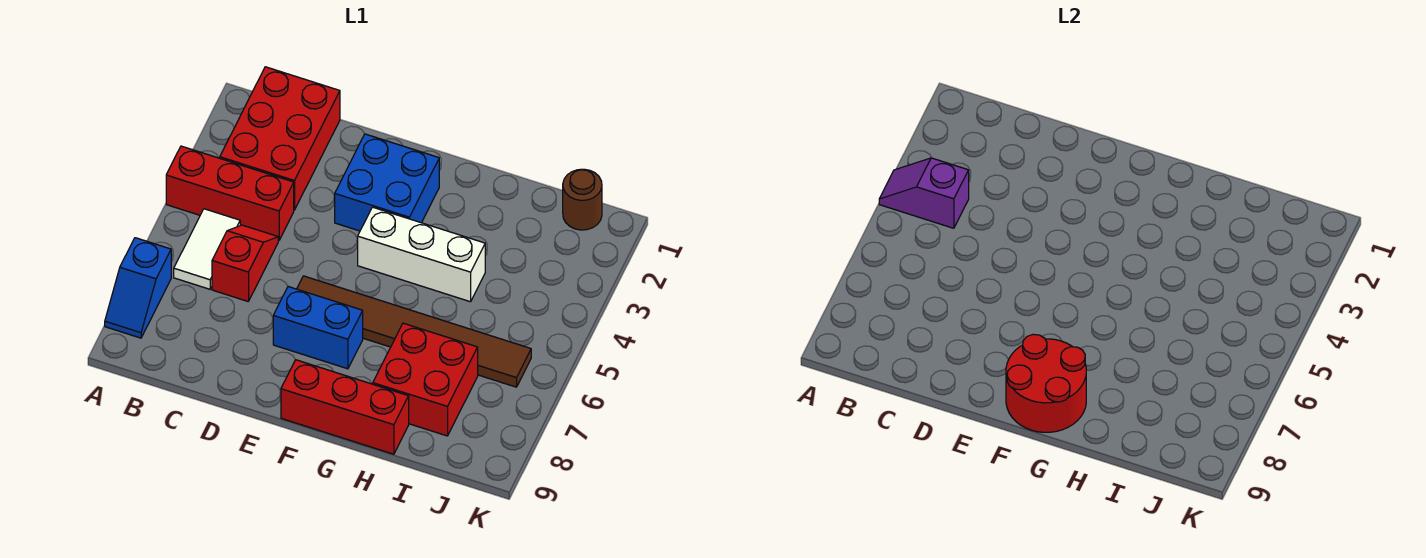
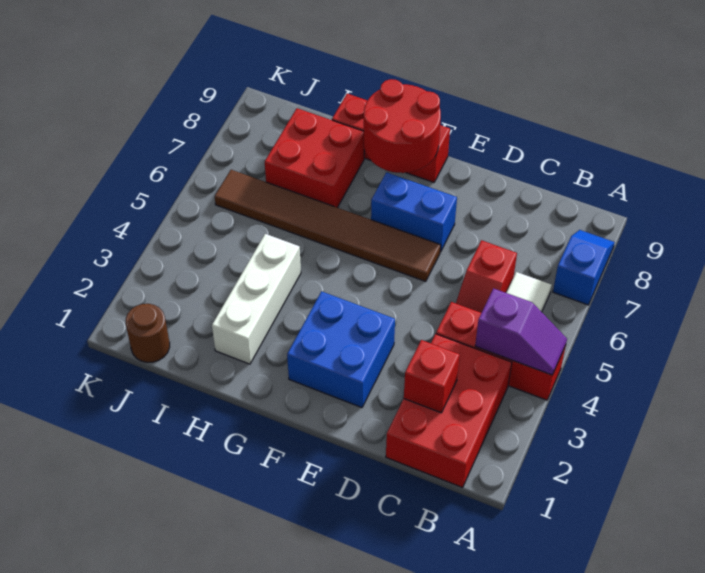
none -> red brick C2 level 2
white brick F4:H4 level 1 -> white brick H2:H4 level 1

